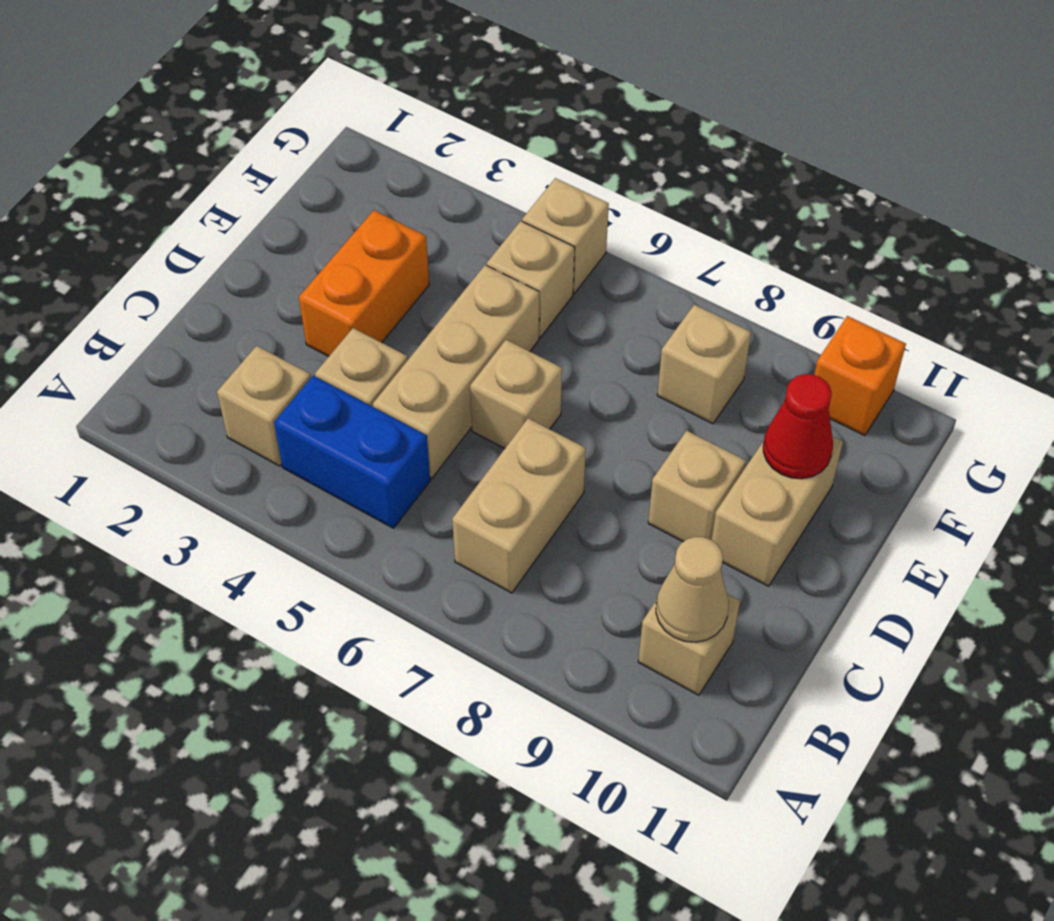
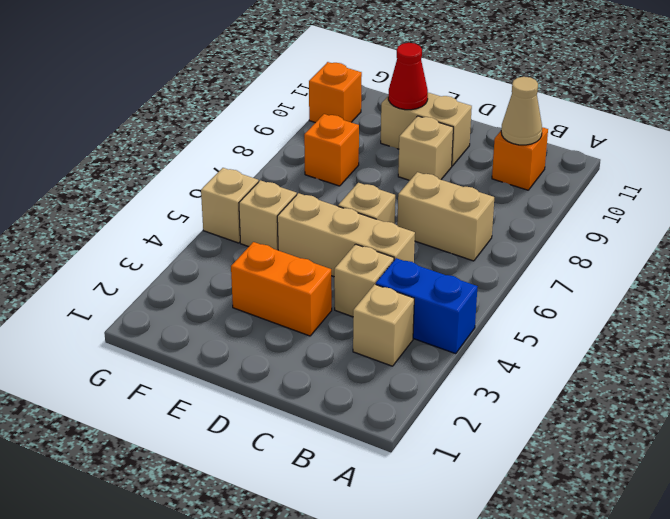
blue brick B4:B5 level 1 -> blue brick A4:B4 level 1
tan brick B10 level 1 -> orange brick B10 level 1
tan brick F8 level 1 -> orange brick F8 level 1

